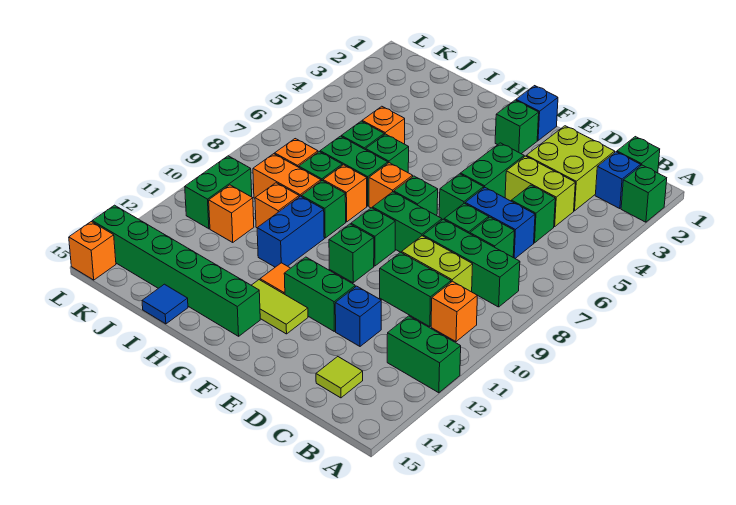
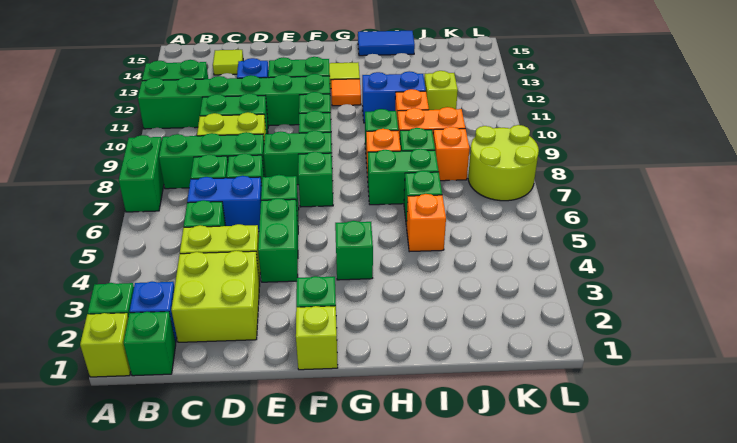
none -> lime brick A1 level 1
orange brick B10 level 1 -> none
blue brick F1 level 1 -> lime brick F1 level 1
orange brick G7 level 1 -> none
green brick G14:L14 level 1 -> green brick A11:F11 level 1
green brick H6 level 1 -> green brick G4 level 1
blue brick H10:H11 level 1 -> blue brick H11:I11 level 1
blue tile I15 level 1 -> blue tile H15:I15 level 1
orange brick J11 level 1 -> lime brick J11 level 1
none -> lime round brick K7:L8 level 1
green brick K10:K11 level 1 -> green brick A7:A8 level 1
orange brick L15 level 1 -> none

